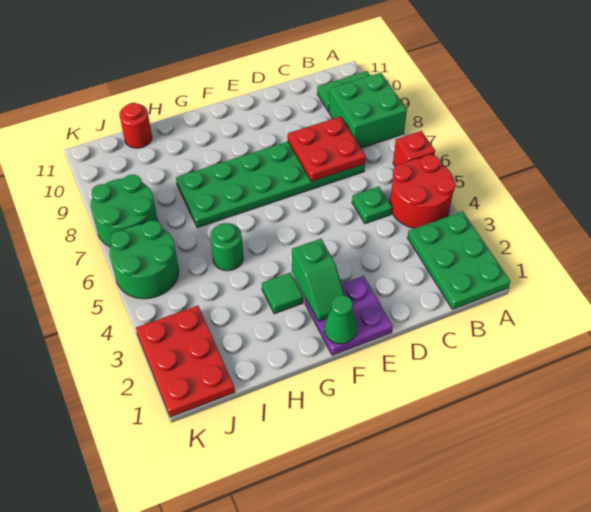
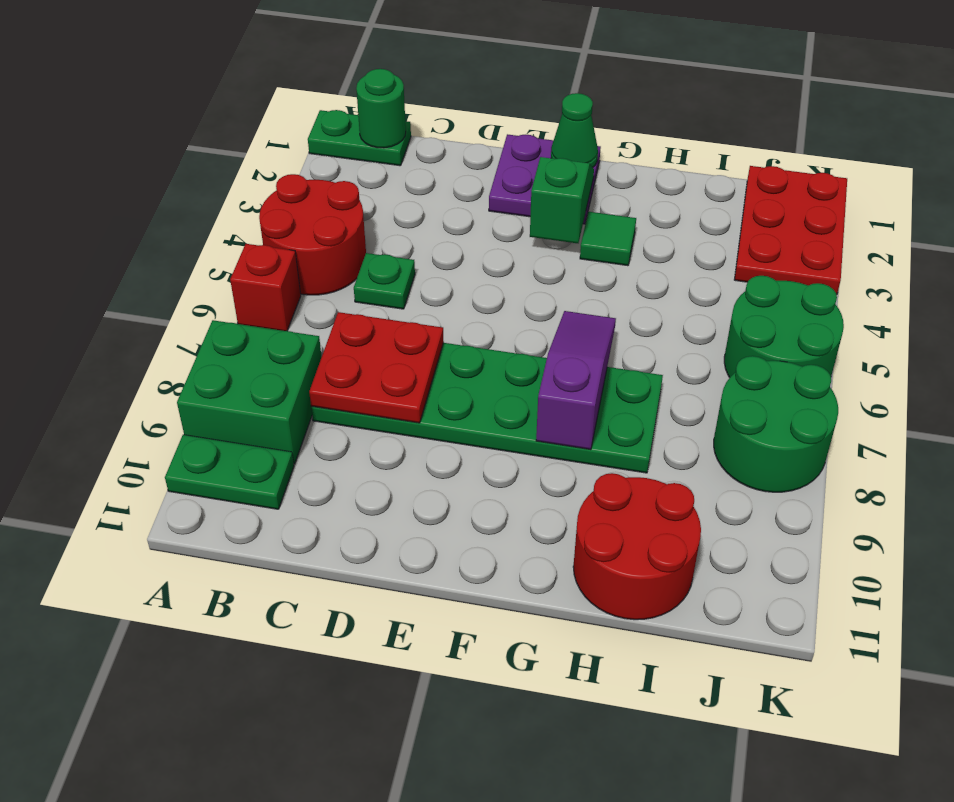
green plate A1:B3 level 1 -> green plate A1:B1 level 1
none -> purple slope G6:G8 level 2 top 8
green round brick H5 level 1 -> green round brick B1 level 2
red round brick I11 level 1 -> red round brick H10:I11 level 1

